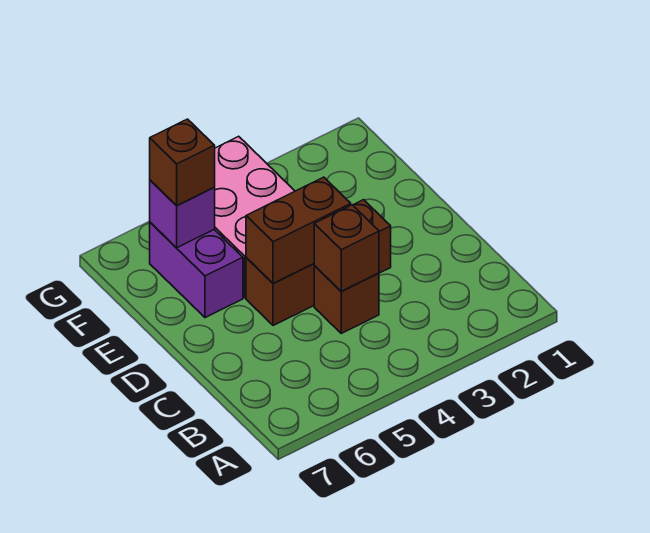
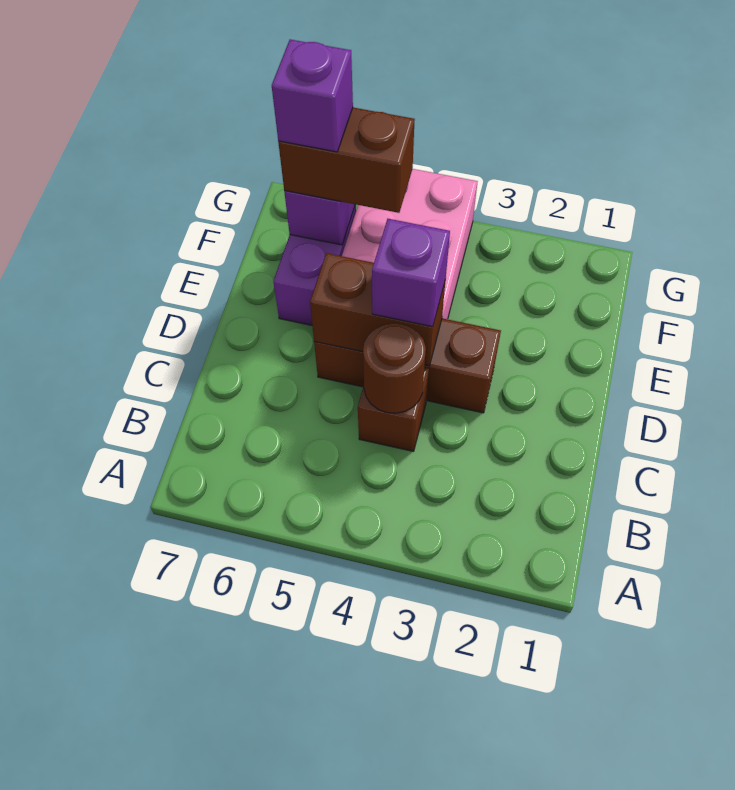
brown brick C4 level 2 -> brown round brick C4 level 2
none -> purple brick D4 level 3
brown brick F6 level 3 -> brown brick F5:F6 level 3
none -> purple brick F6 level 4

